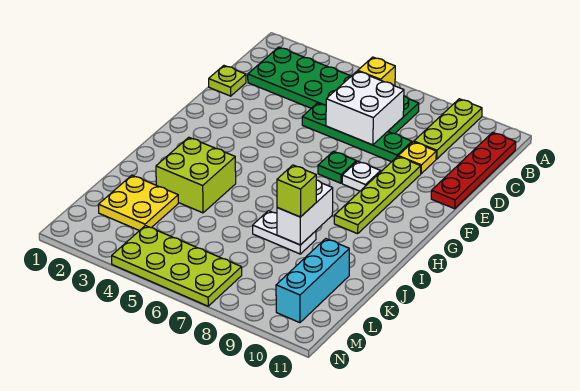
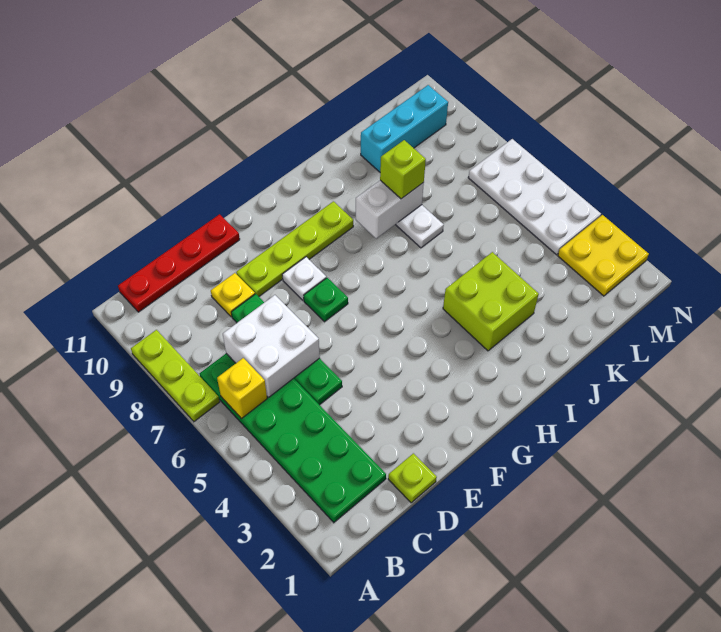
lime plate A9:C9 level 1 -> lime plate A7:A9 level 1
yellow plate K2:L3 level 1 -> yellow plate M2:N3 level 1
lime plate M4:N7 level 1 -> white plate M4:N7 level 1

